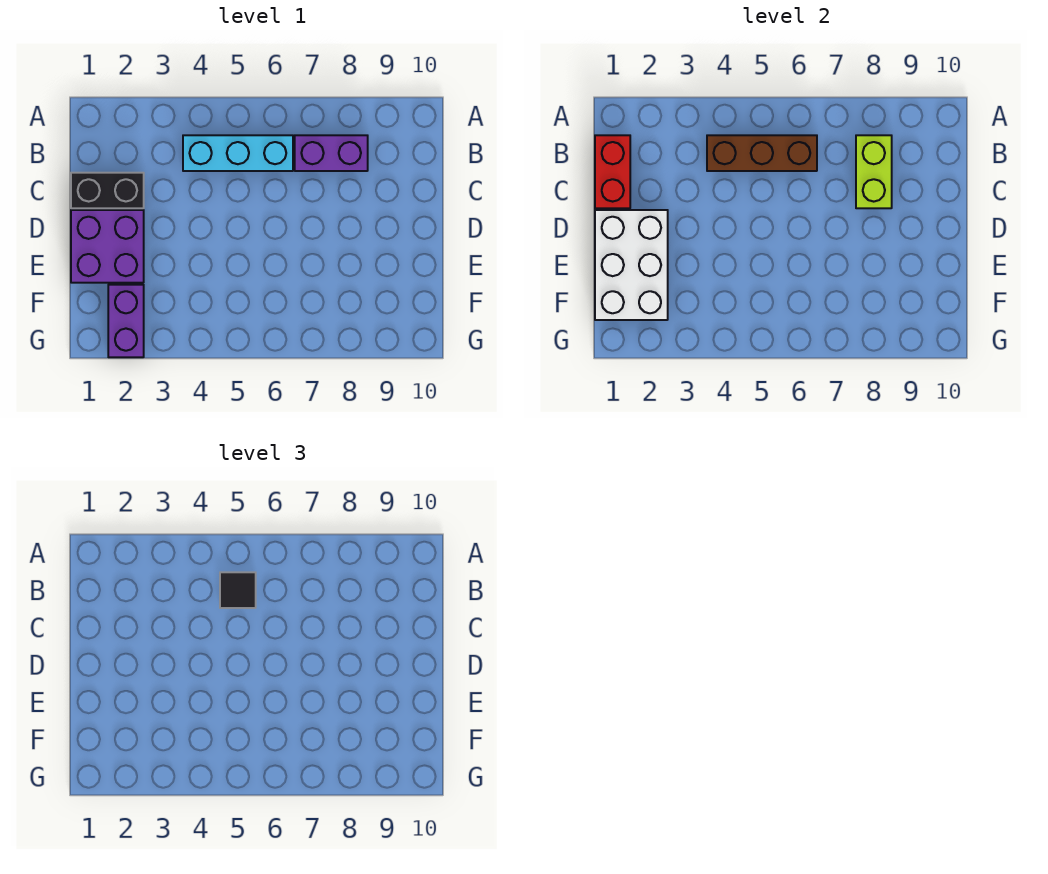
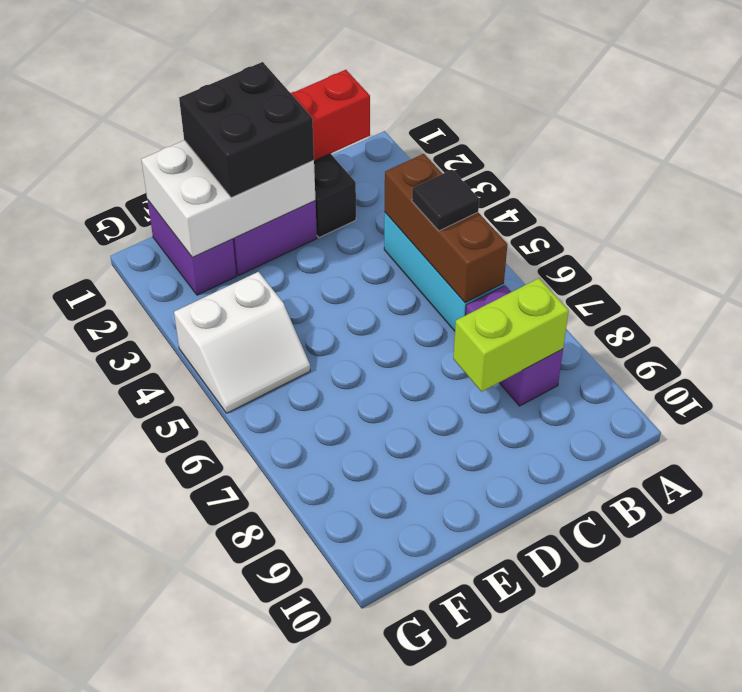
none -> black brick D1:E2 level 3
purple brick F2:G2 level 1 -> purple brick F1:F2 level 1
none -> white slope F4:G5 level 1 top 4

